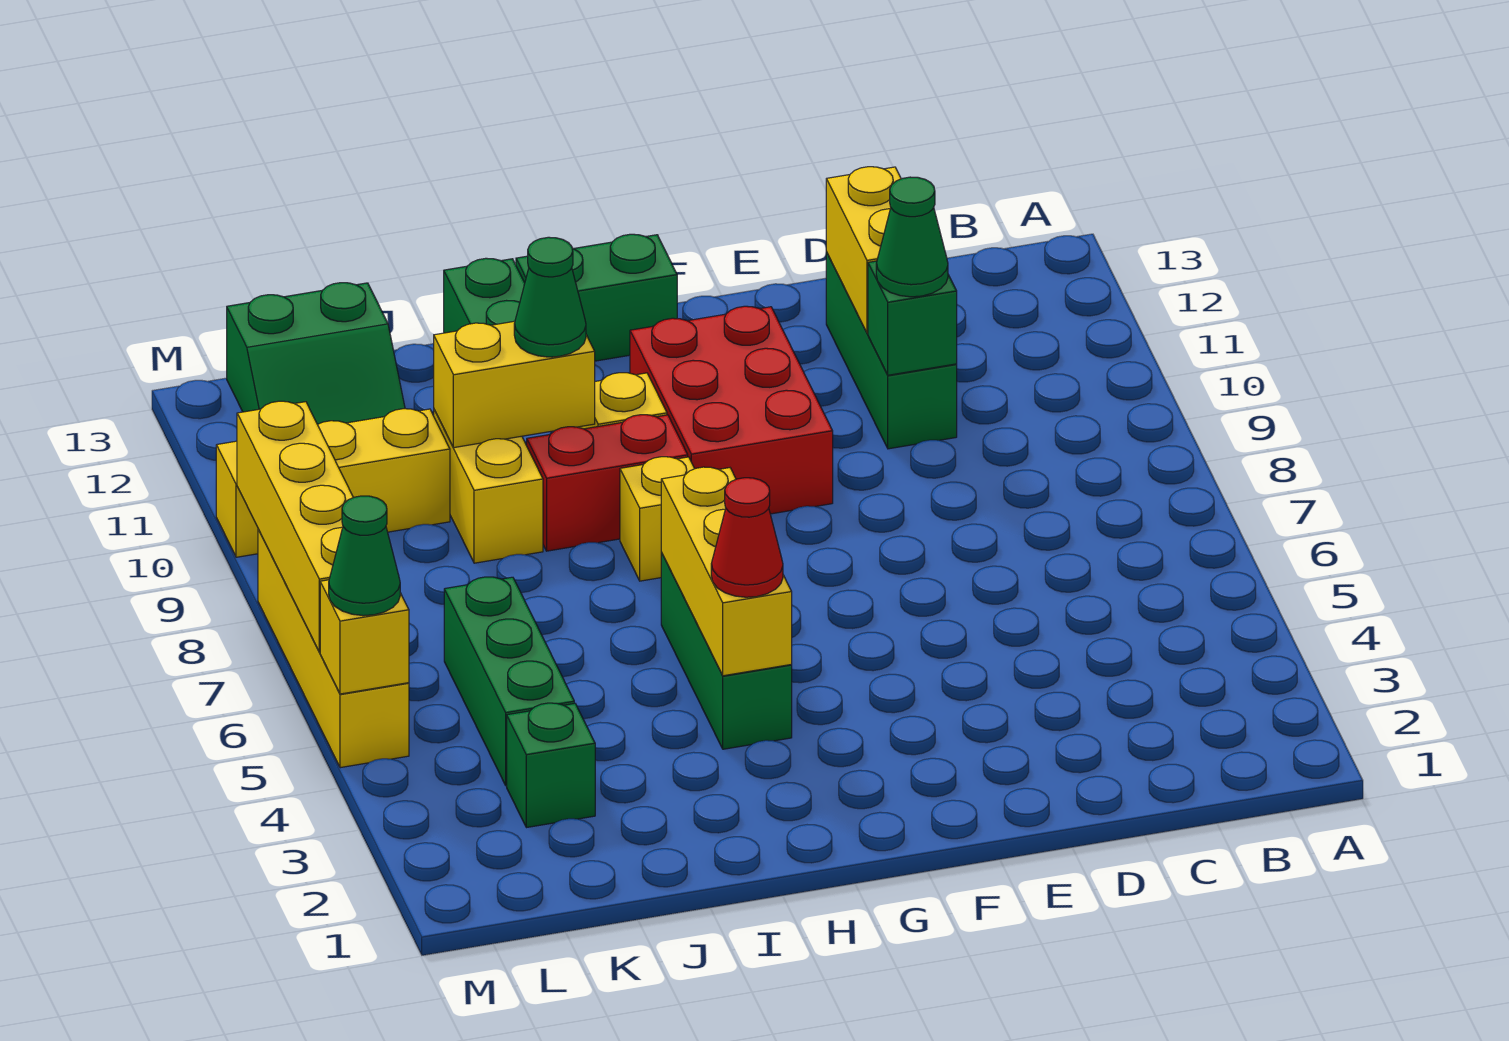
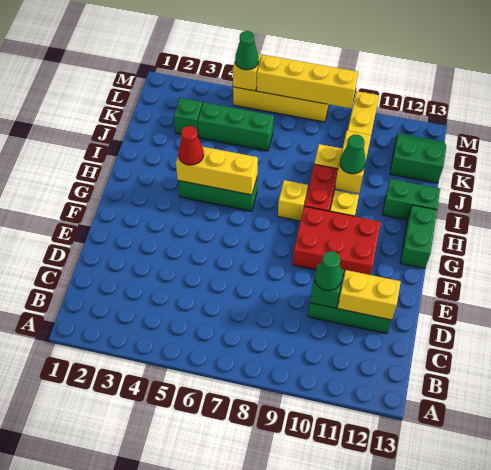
green slope K12:L13 level 1 top 13 -> green slope K12:L13 level 1 top K

